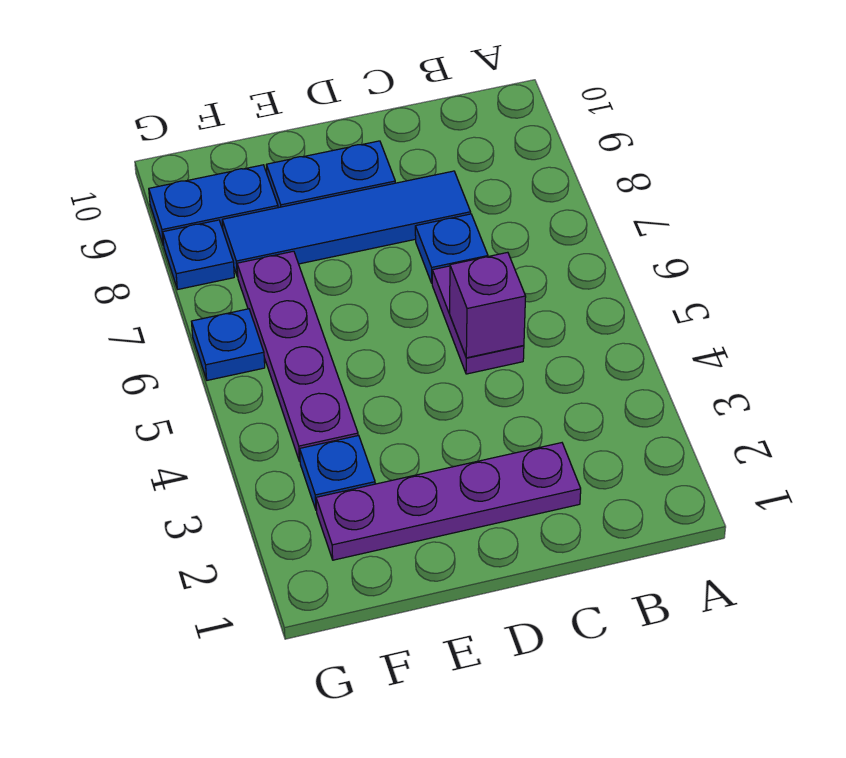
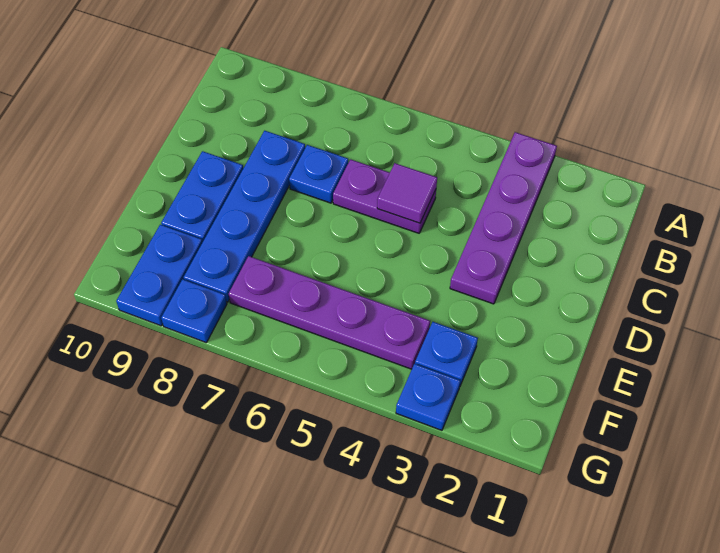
purple plate C2:F2 level 1 -> purple plate A3:D3 level 1
purple brick C5 level 2 -> purple tile C5 level 2
blue tile C8:F8 level 1 -> blue plate C8:F8 level 1
blue plate G6 level 1 -> blue plate G3 level 1

